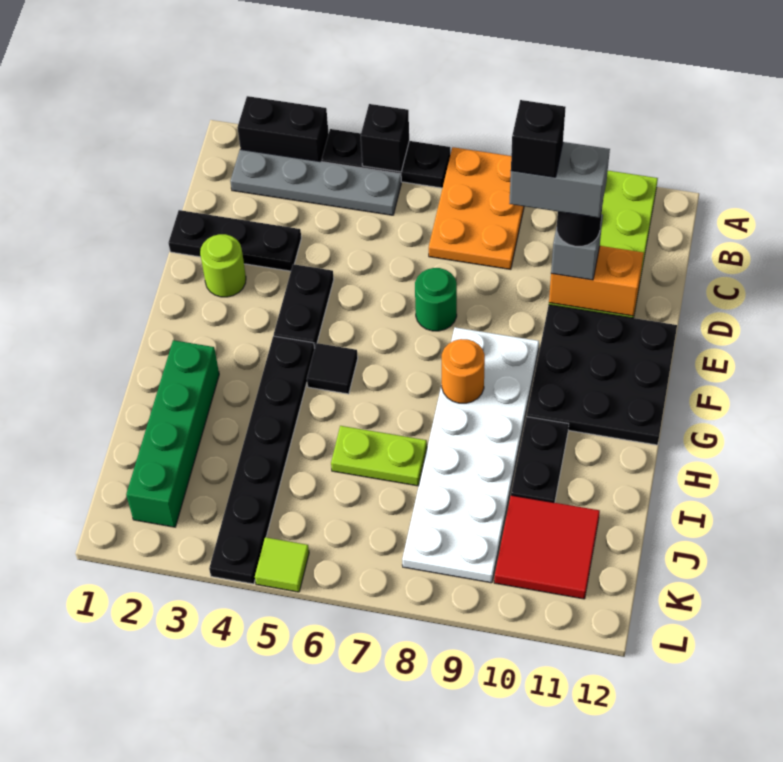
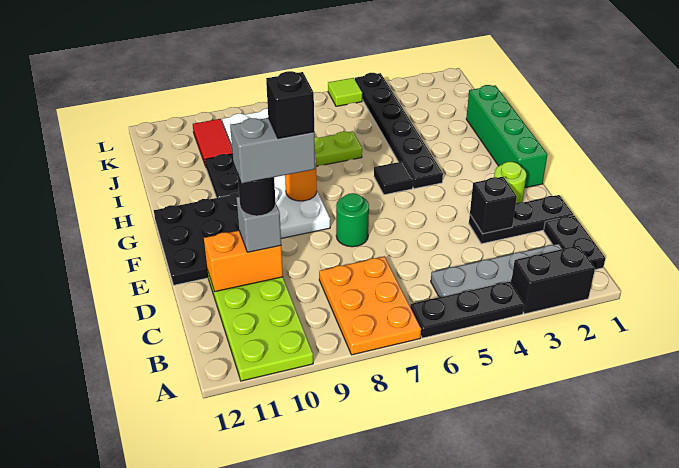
black brick A5 level 2 -> black brick D3 level 2
black plate E4:F4 level 1 -> black plate B1:C1 level 1
green brick H2:K2 level 1 -> green brick F1:I1 level 1
red tile J10:K11 level 1 -> red tile J10:K10 level 1

